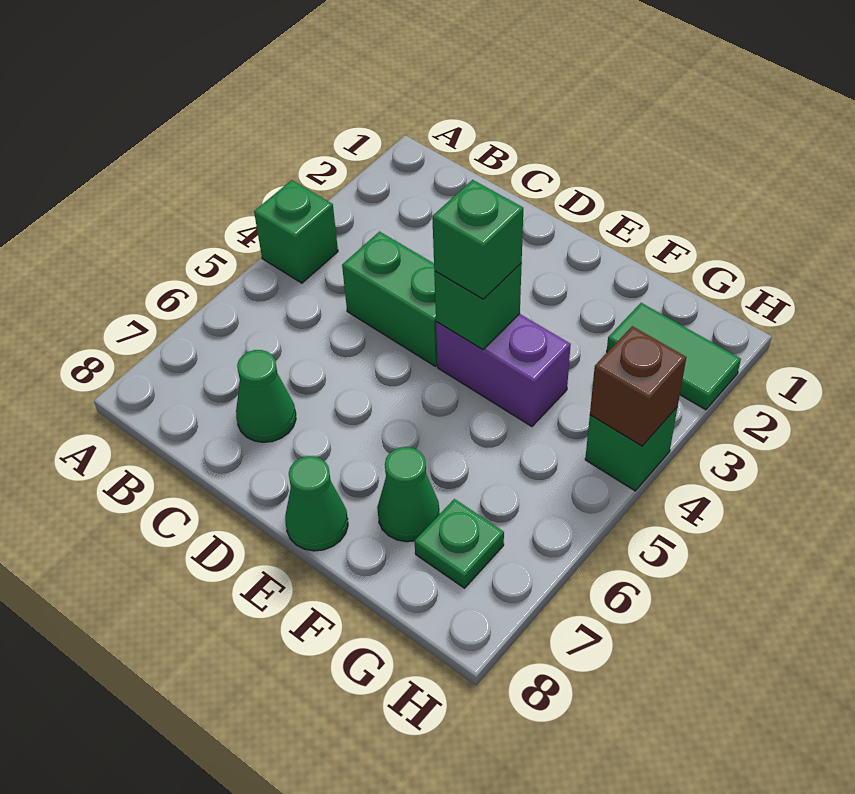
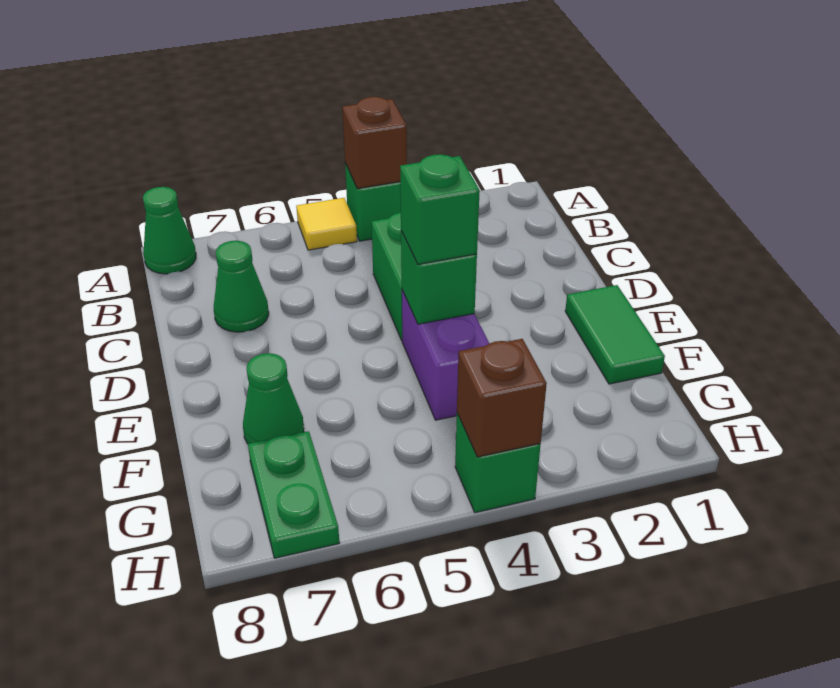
none -> brown brick A4 level 2
none -> yellow tile A5 level 1
green cone E8 level 1 -> green cone A8 level 1
green tile G2:H2 level 1 -> green tile E1:F1 level 1
green plate G7 level 1 -> green plate G7:H7 level 1

